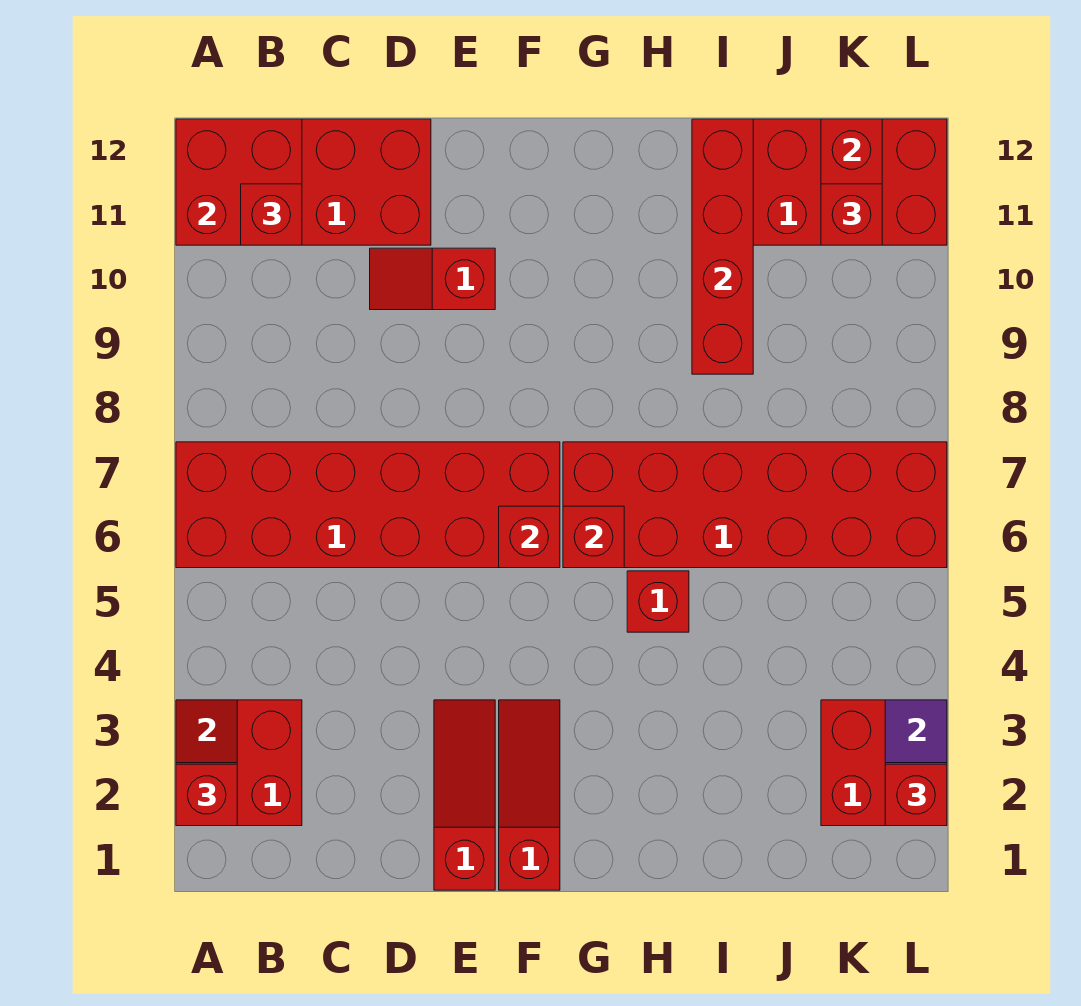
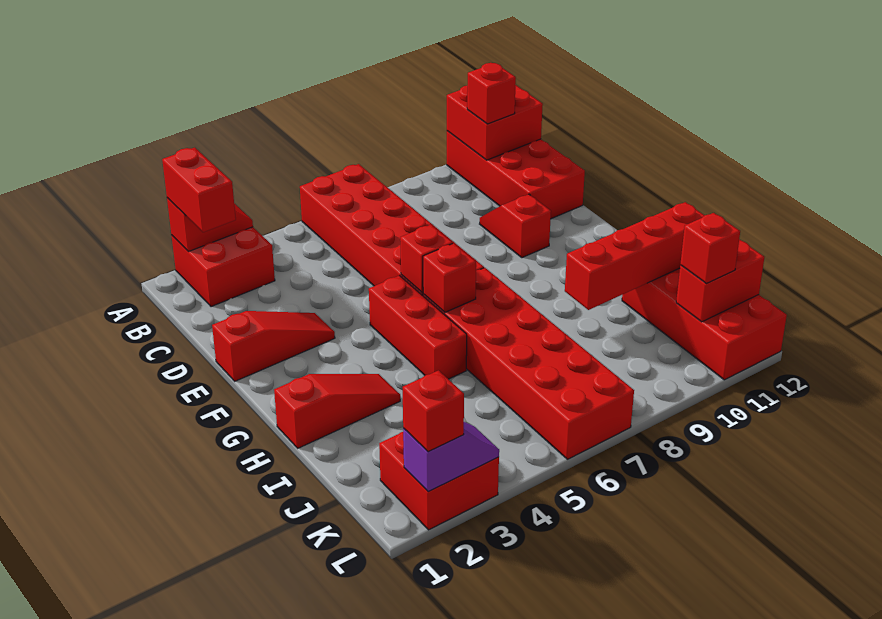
red brick A2 level 3 -> red brick A2:B2 level 3
red slope F1:F3 level 1 top 1 -> red slope H1:H3 level 1 top 1
red brick H5 level 1 -> red brick F5:H5 level 1

